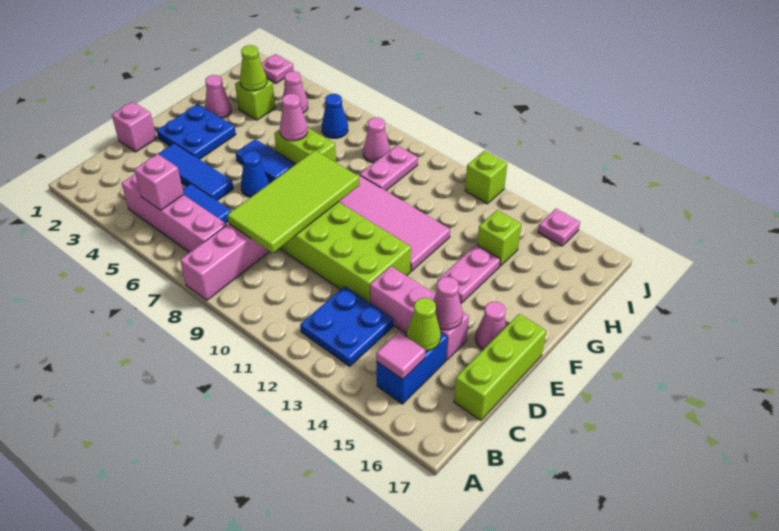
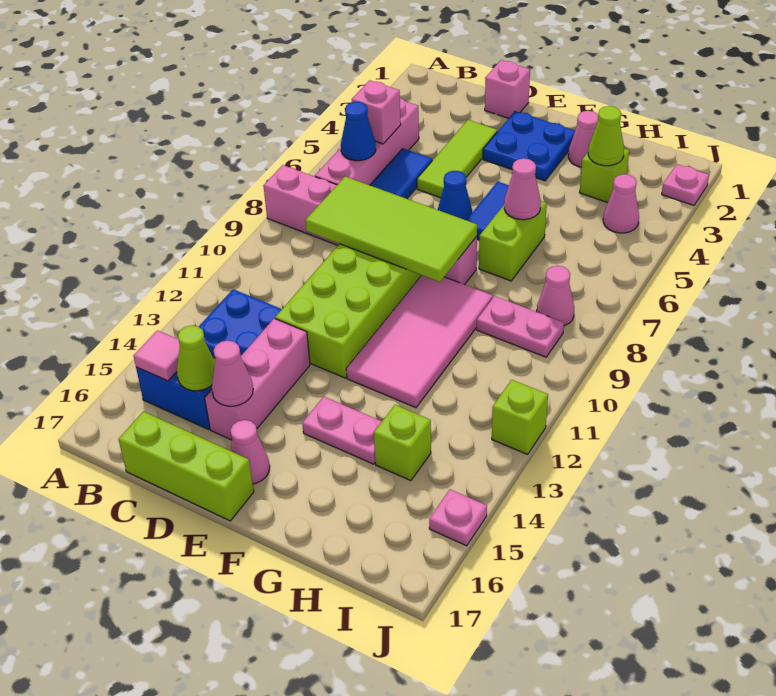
blue tile D3:D5 level 1 -> lime tile D3:D5 level 1
blue cone I6 level 1 -> blue cone B6 level 2

